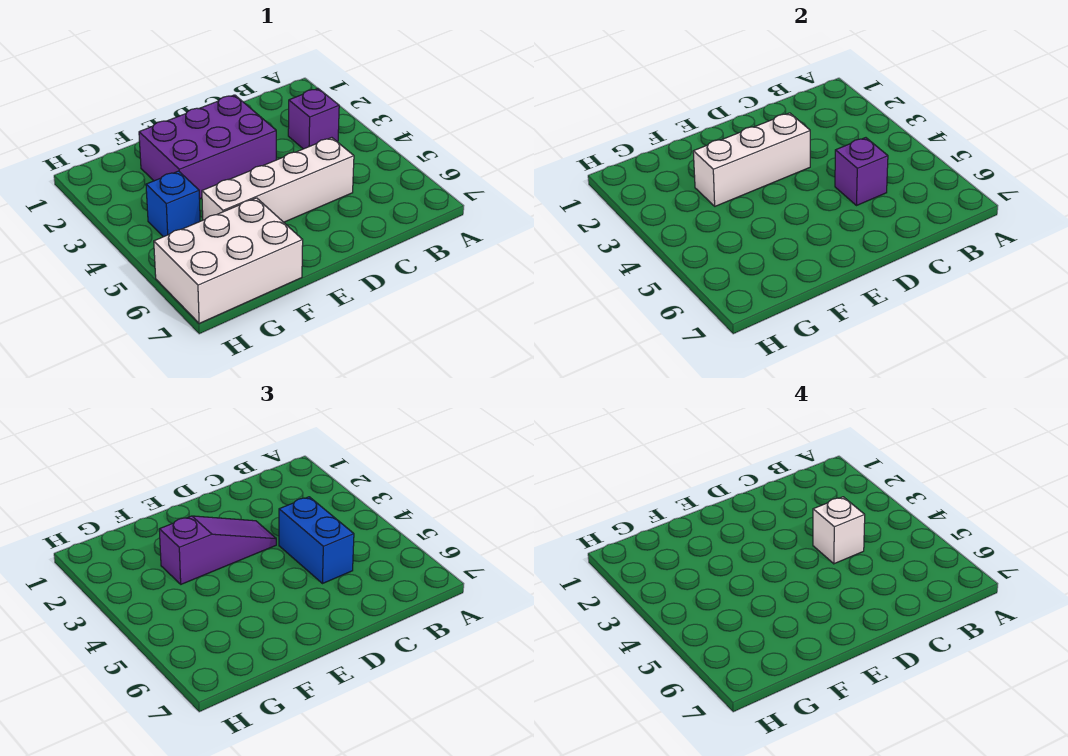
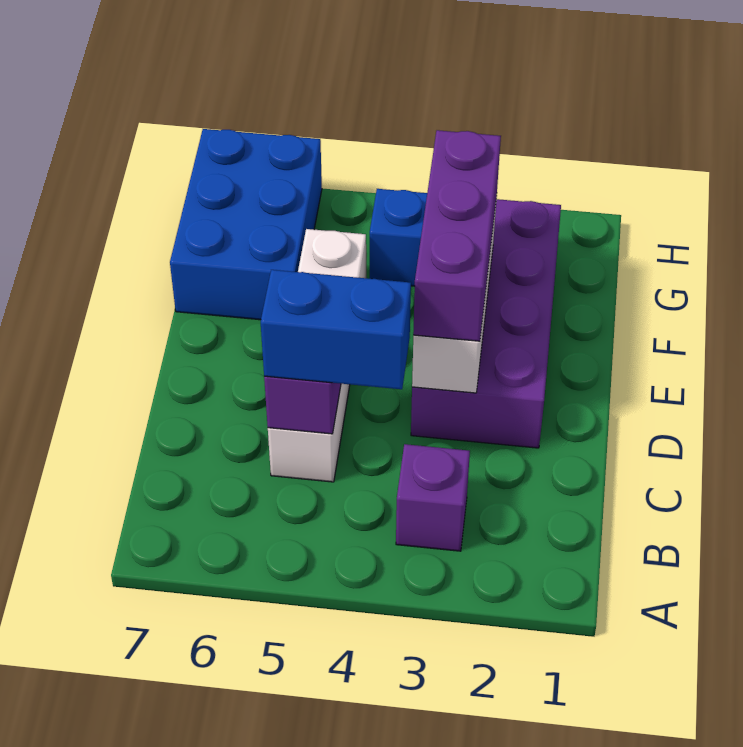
white brick C4 level 4 -> none
purple brick D2:F3 level 1 -> purple brick D2:G3 level 1
purple slope D3:F3 level 3 top F -> purple brick D3:F3 level 3
white brick F6:H7 level 1 -> blue brick F6:H7 level 1

